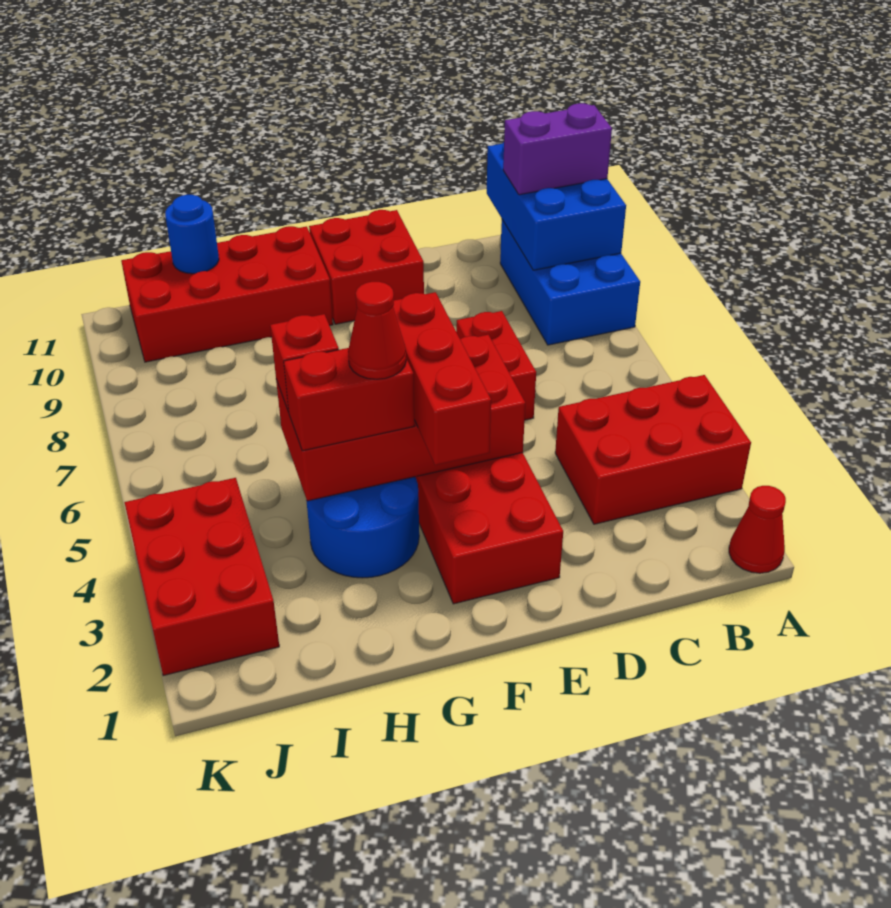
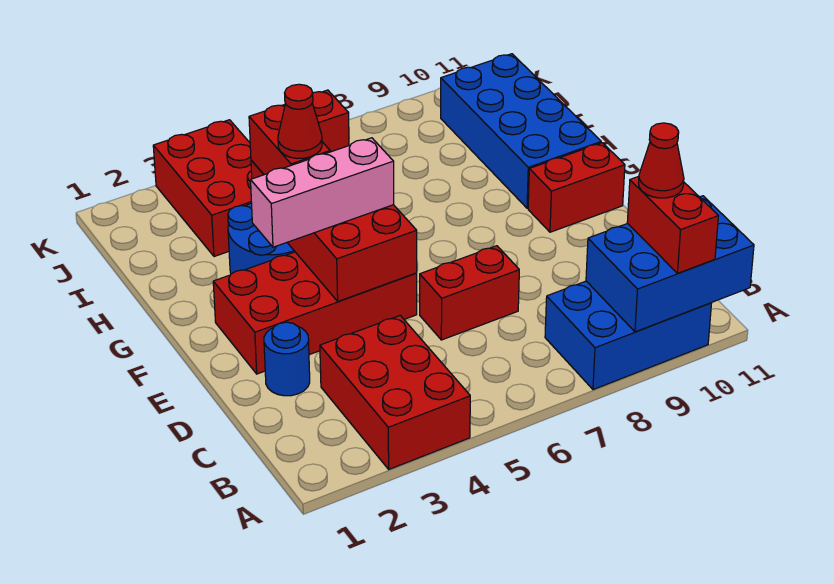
red cone A1 level 1 -> red cone B10 level 4
purple brick A10:B10 level 3 -> red brick A10:B10 level 3
red brick E10:F11 level 1 -> red brick F10:F11 level 1
red brick F3:F5 level 3 -> pink brick F3:F5 level 3
red brick G10:J11 level 1 -> blue brick G10:J11 level 1
blue round brick I11 level 2 -> blue round brick D2 level 1
red brick J2:K4 level 1 -> red brick I3:K4 level 1

